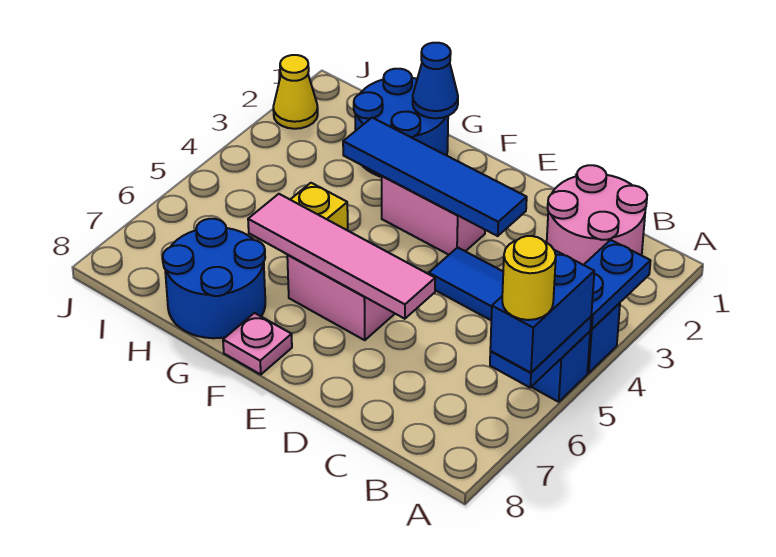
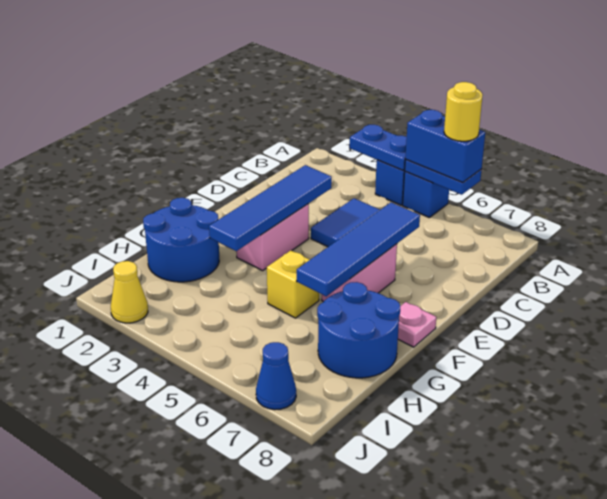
pink round brick B1:C2 level 1 -> none
pink tile D6:G6 level 2 -> blue tile D6:G6 level 2
blue cone G1 level 2 -> blue cone J7 level 1

